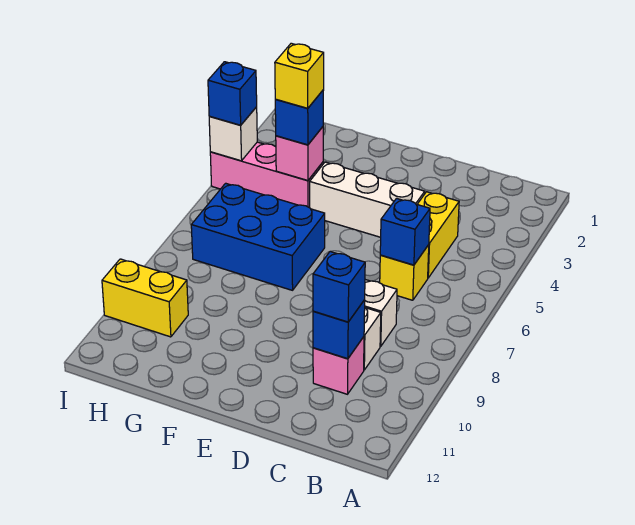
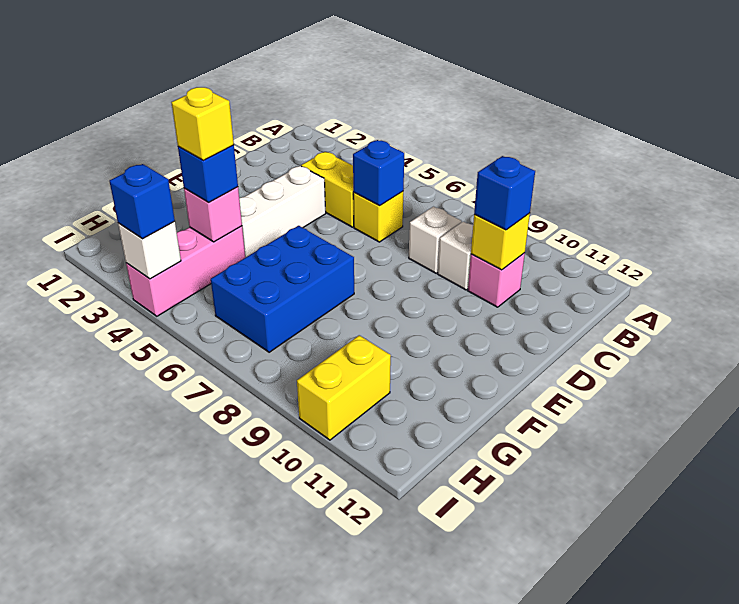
blue brick C10 level 2 -> yellow brick C10 level 2

